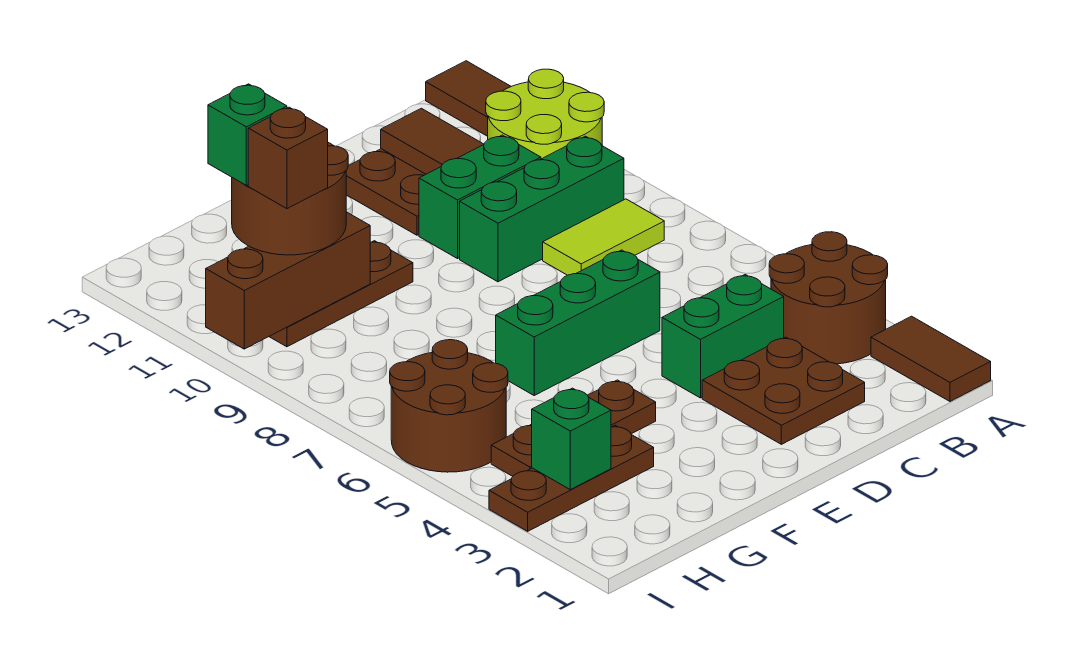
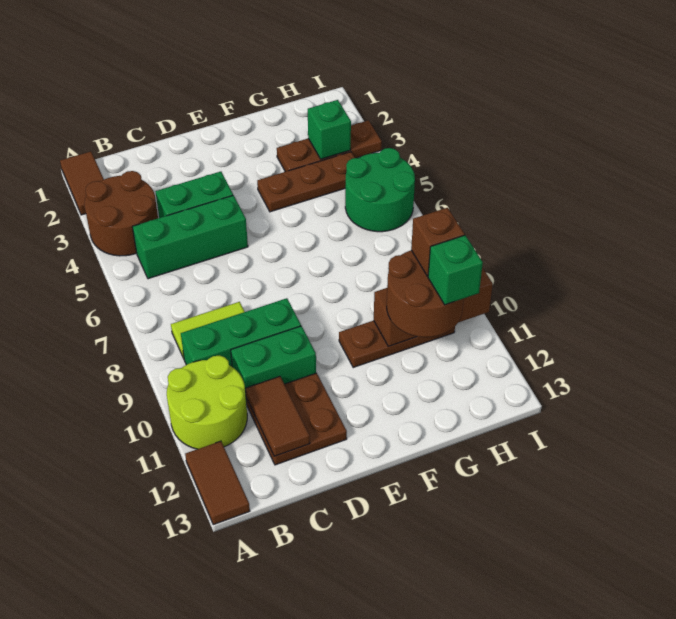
brown plate C2:D3 level 1 -> none
green brick D6:F6 level 1 -> green brick B5:D5 level 1
brown round brick H5:I6 level 1 -> green round brick H5:I6 level 1

